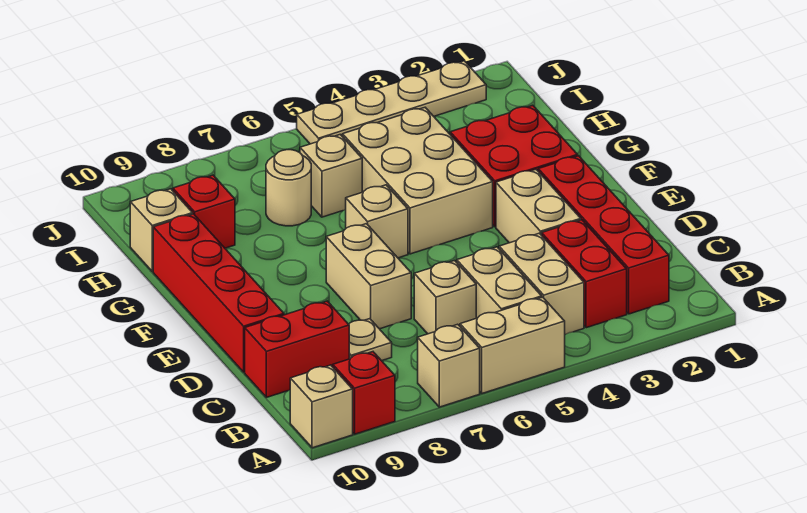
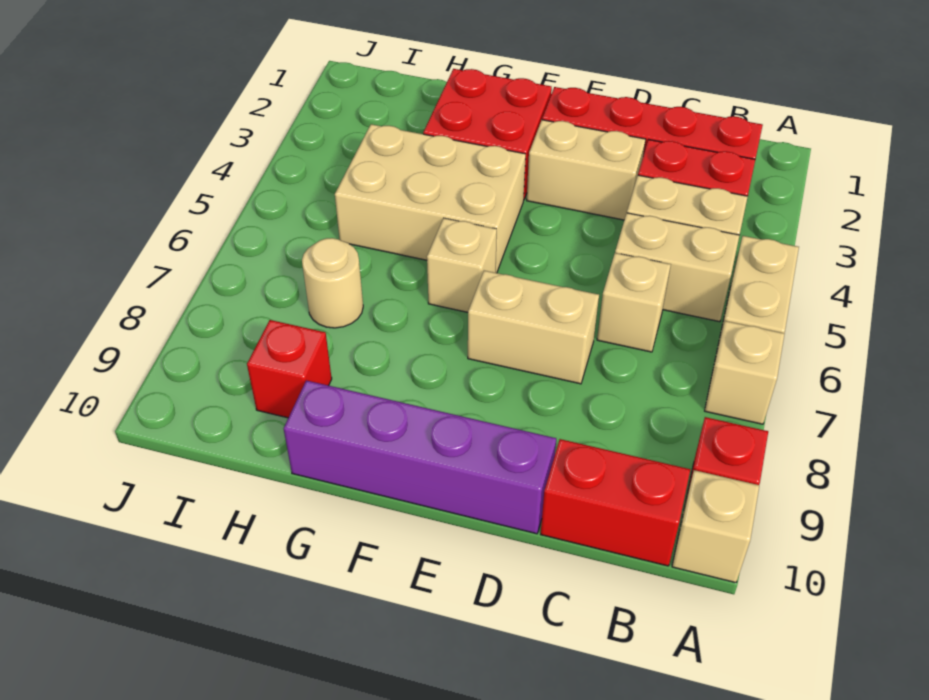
tan plate C8 level 1 -> none
red brick C9:C10 level 1 -> red brick B10:C10 level 1
red brick D10:G10 level 1 -> purple brick D10:G10 level 1
tan brick H6 level 1 -> none
tan brick H10 level 1 -> none
tan plate J2:J5 level 1 -> none

